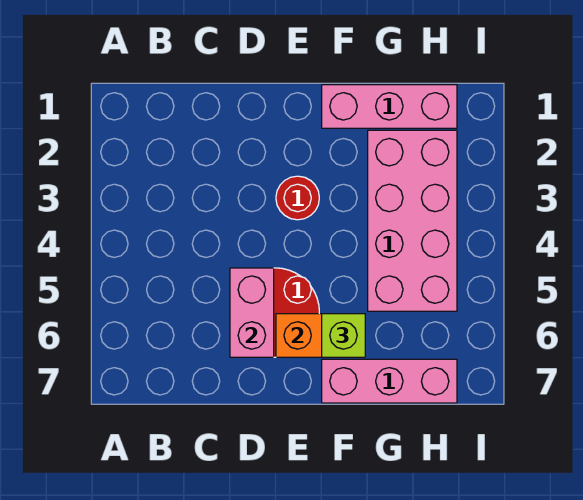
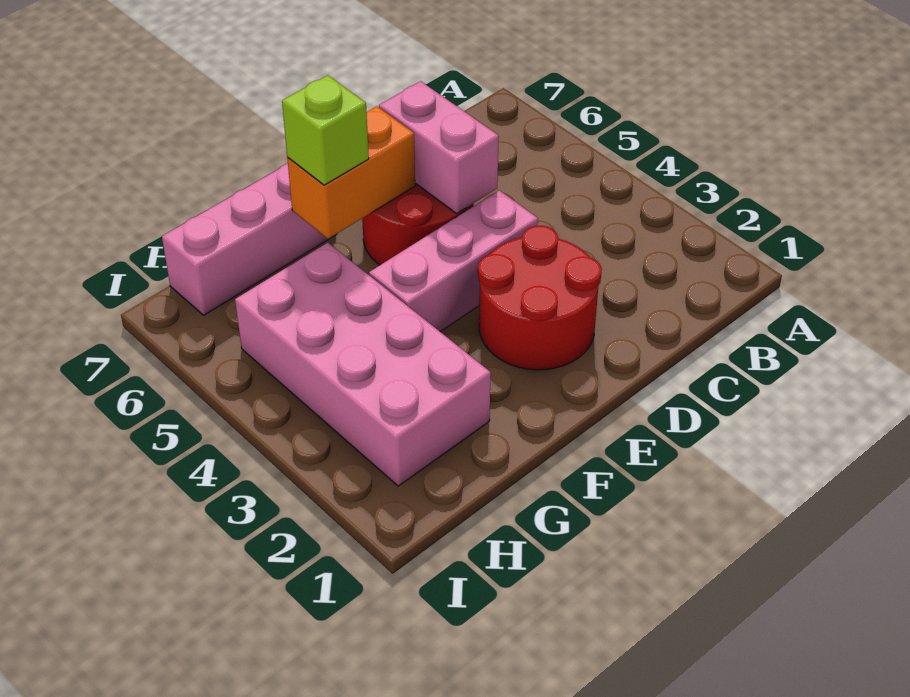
red round brick E3 level 1 -> red round brick D2:E3 level 1
pink brick F1:H1 level 1 -> pink brick D4:F4 level 1

